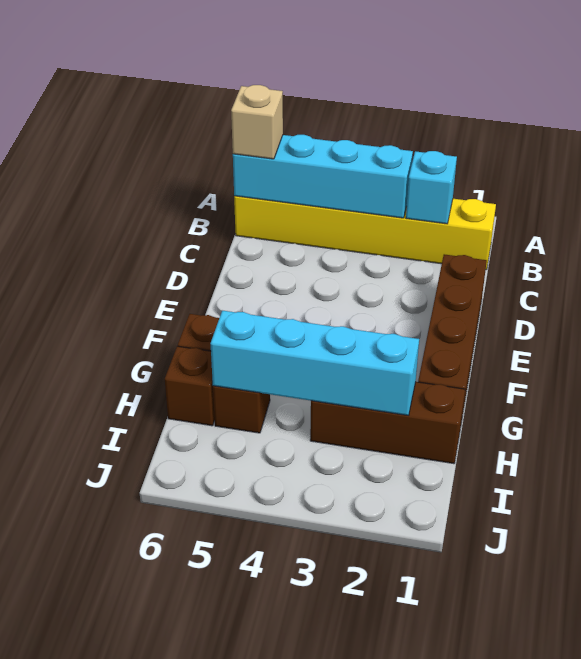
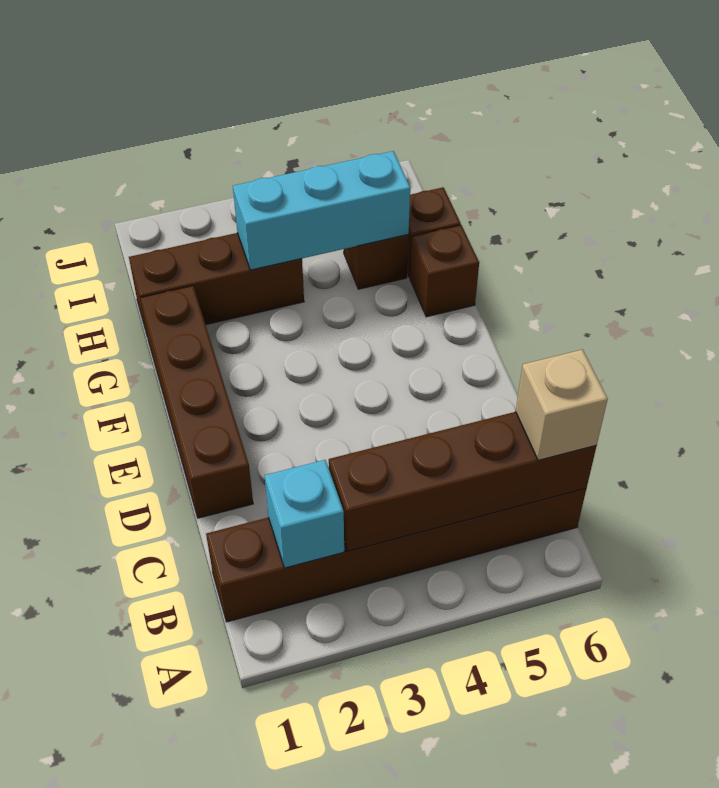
yellow brick B1:B6 level 1 -> brown brick B1:B6 level 1
cyan brick B3:B6 level 2 -> brown brick B3:B6 level 2
cyan brick H2:H5 level 2 -> cyan brick H3:H5 level 2

